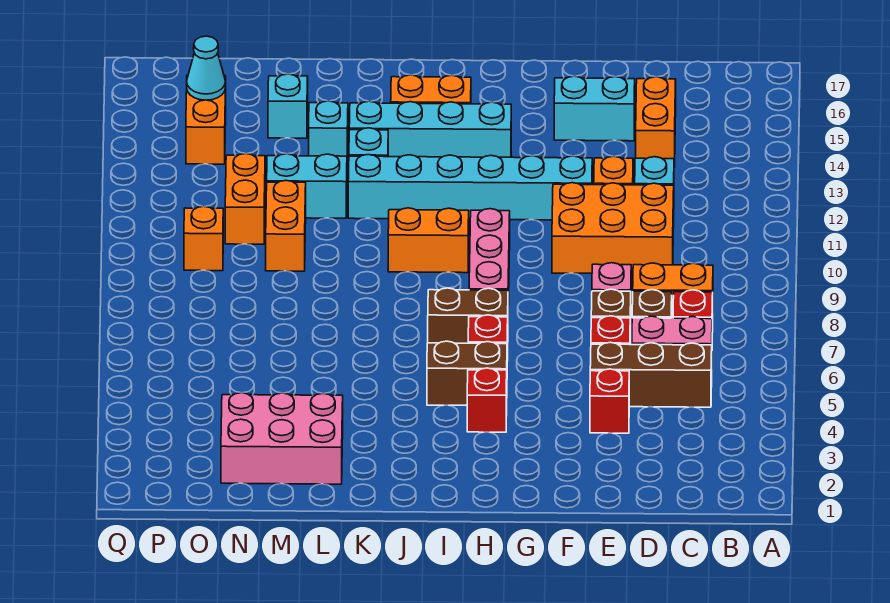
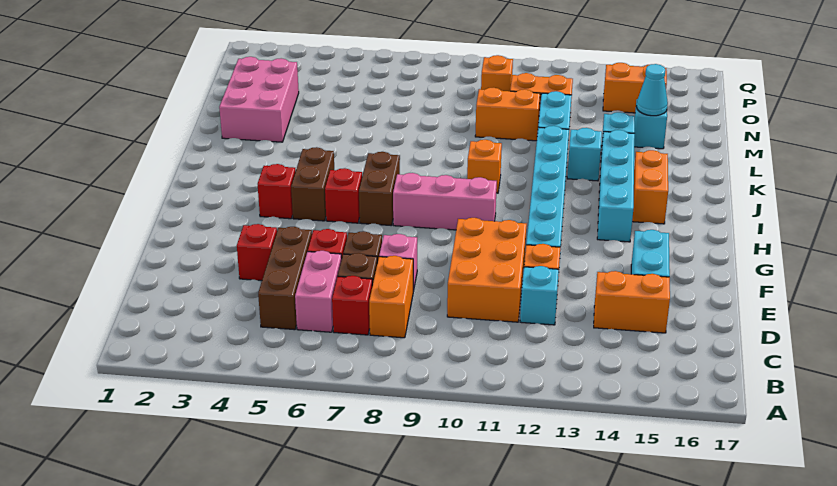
orange brick I10:J10 level 1 -> orange brick J10 level 1
cyan cone O15 level 2 -> cyan cone M15 level 2

